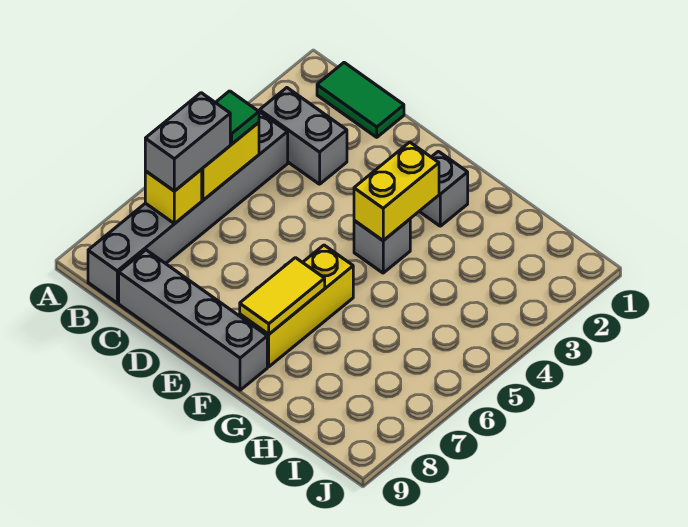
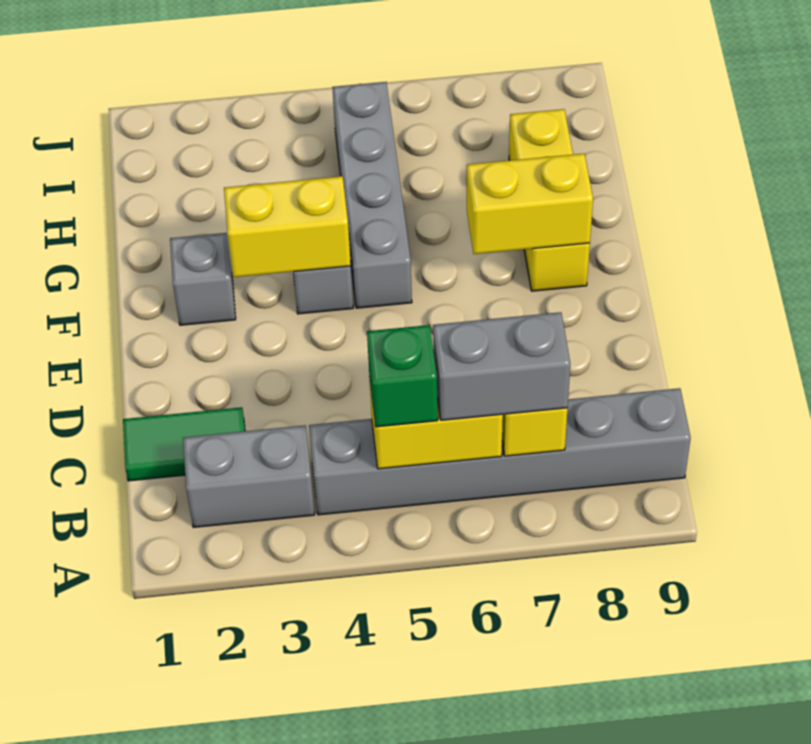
green tile B1:C1 level 1 -> green tile C1:C2 level 1
grey brick B3:C3 level 1 -> grey brick B2:B3 level 1
green tile B5 level 3 -> green brick B5 level 3
grey brick C9:F9 level 1 -> grey brick F5:I5 level 1
yellow brick F6:F8 level 1 -> yellow brick F8:H8 level 1
yellow tile F7:F8 level 2 -> yellow brick F7:F8 level 2

